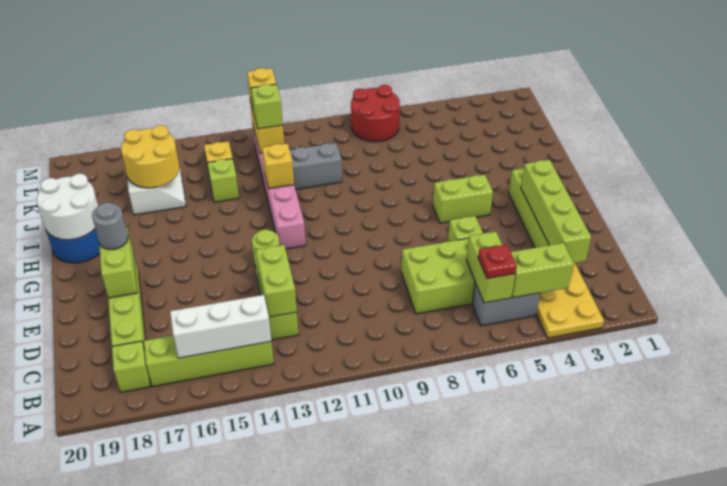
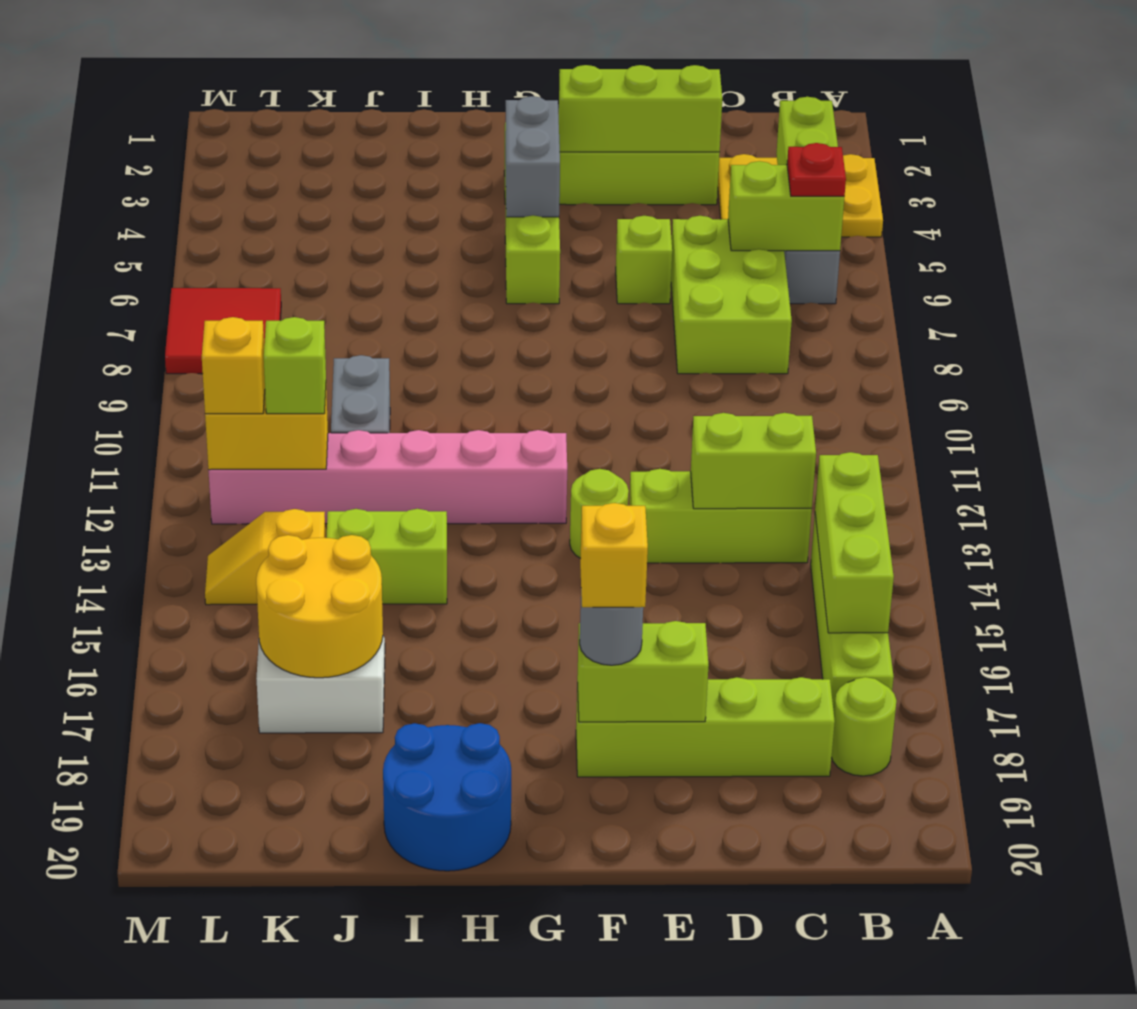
white brick B14:B16 level 2 -> lime brick B14:B16 level 2
lime brick B18 level 1 -> lime round brick B18 level 1
lime brick C3:F3 level 2 -> lime brick D3:F3 level 2
none -> grey brick G4:G5 level 2
white round brick H19:I20 level 2 -> none
yellow brick I12 level 2 -> yellow brick F18 level 4
lime brick J14 level 1 -> lime brick I14:J14 level 1
red round brick L7:M8 level 1 -> red tile L7:M8 level 1

